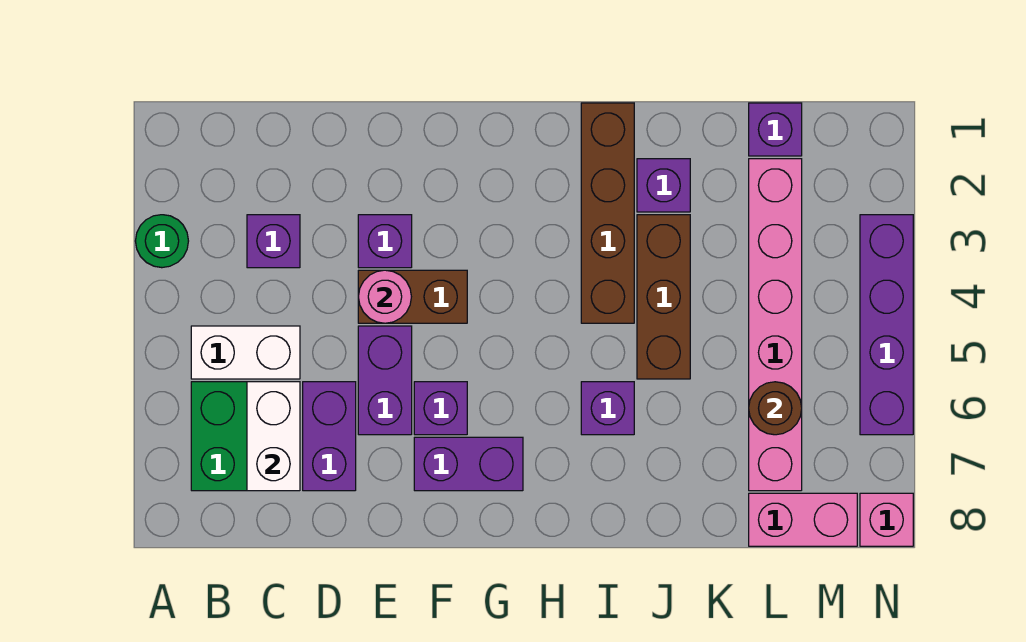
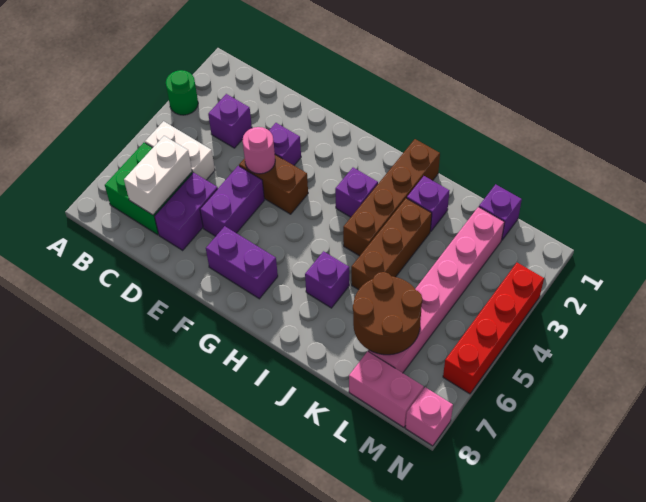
purple brick F6 level 1 -> purple brick H3 level 1
brown round brick L6 level 2 -> brown round brick K6:L7 level 2
purple brick N3:N6 level 1 -> red brick N3:N6 level 1

